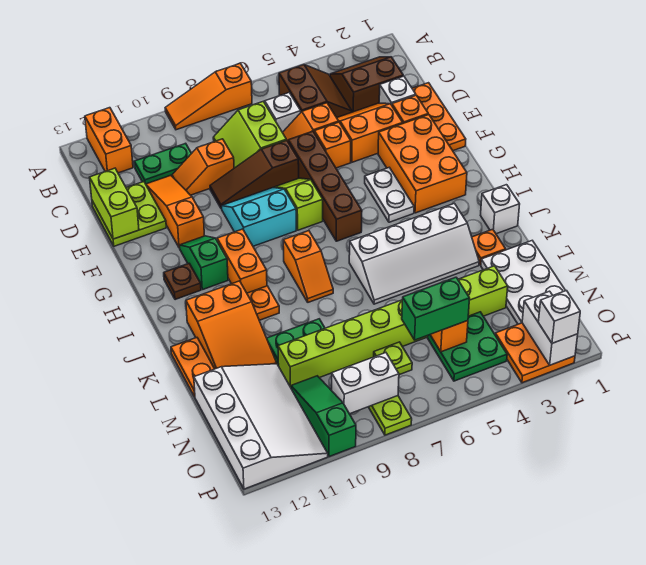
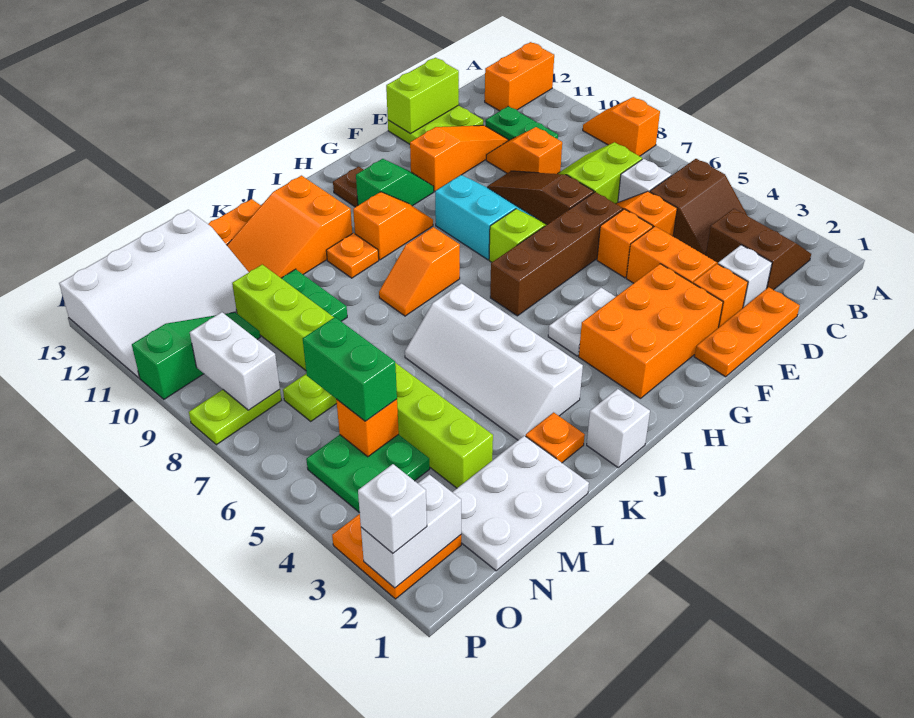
orange slope A7:A9 level 1 top 7 -> orange slope A8:A9 level 1 top 8
orange brick H10:I10 level 1 -> orange slope H10:I10 level 1 top I

